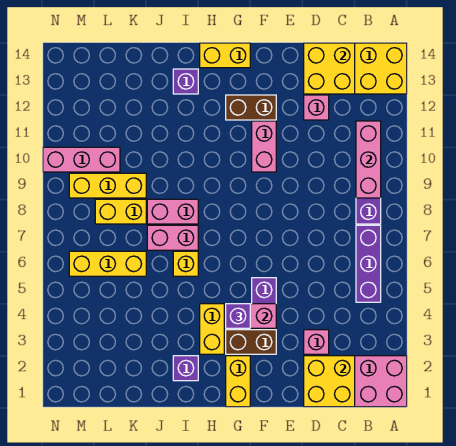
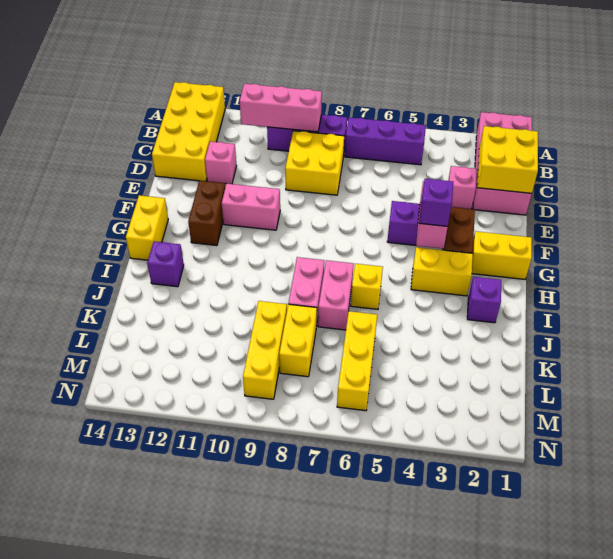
yellow brick C13:D14 level 2 -> yellow brick C8:D9 level 1
pink brick L10:N10 level 1 -> none

